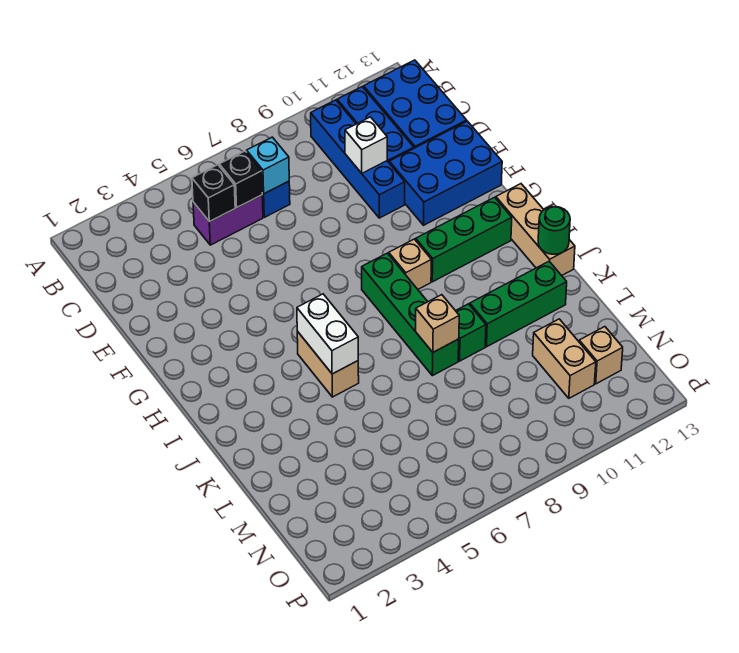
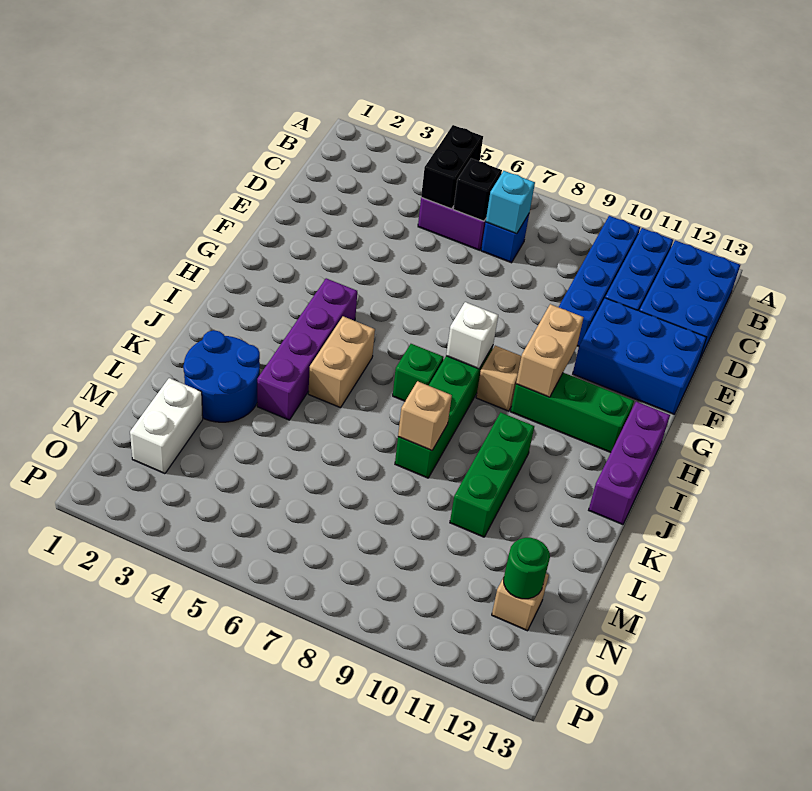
black brick C5 level 2 -> black brick B5:C5 level 2
white brick D10 level 2 -> white brick H8 level 2
none -> purple brick H4:K4 level 1
tan brick H13:J13 level 1 -> purple brick H13:J13 level 1
white brick I5:J5 level 2 -> white brick M2:N2 level 1
green round brick J13 level 2 -> green round brick N12 level 2
none -> blue round brick K2:L3 level 1
green brick K9 level 1 -> green brick I7 level 1
green brick K10:K12 level 1 -> green brick J10:L10 level 1
tan brick M11:N11 level 1 -> tan brick G10:H10 level 2

